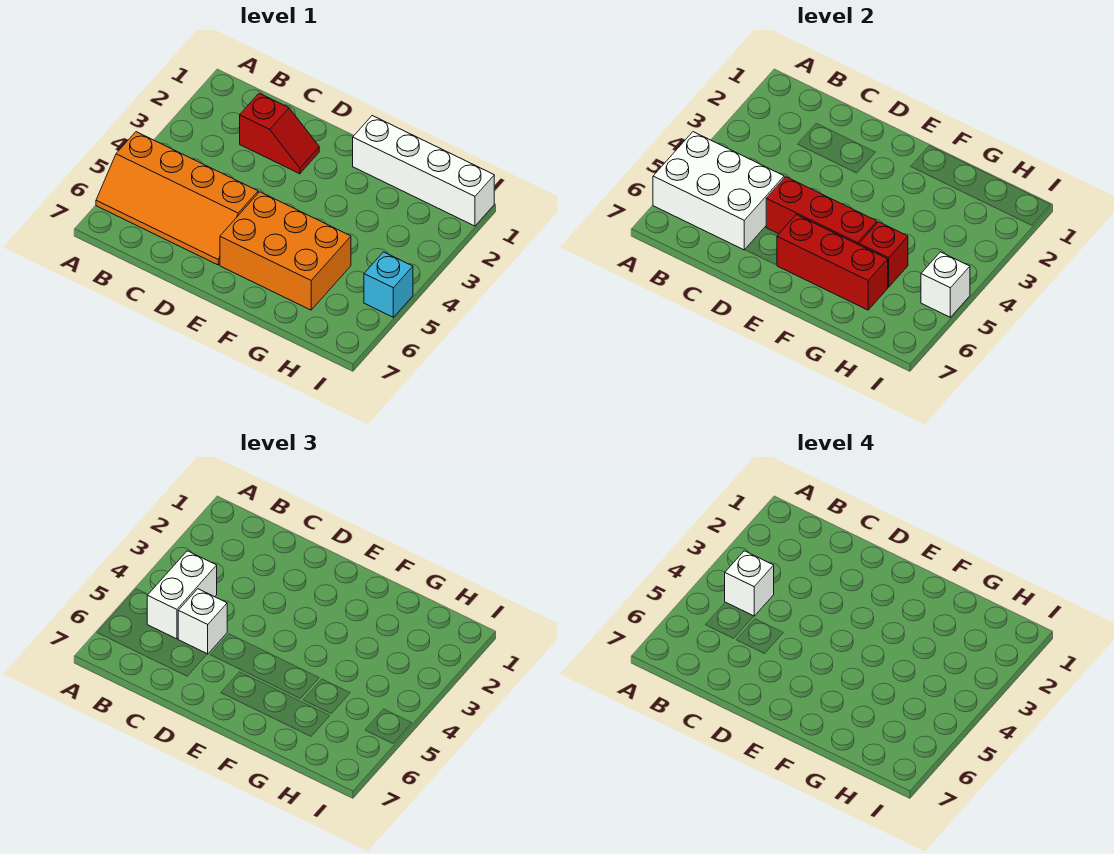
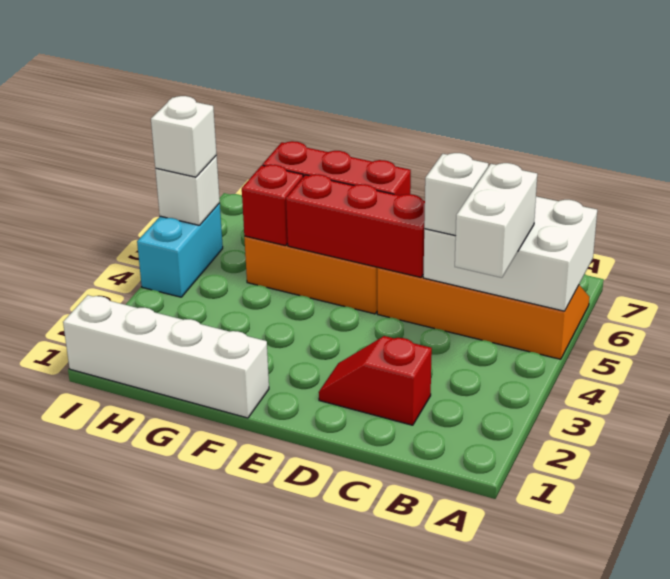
white brick B4 level 4 -> white brick I5 level 3
cyan brick I5 level 1 -> cyan brick I4:I5 level 1

